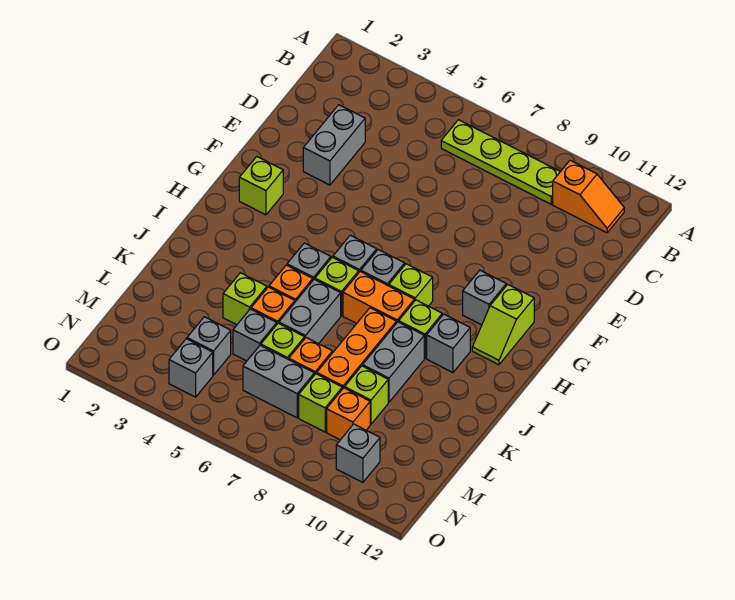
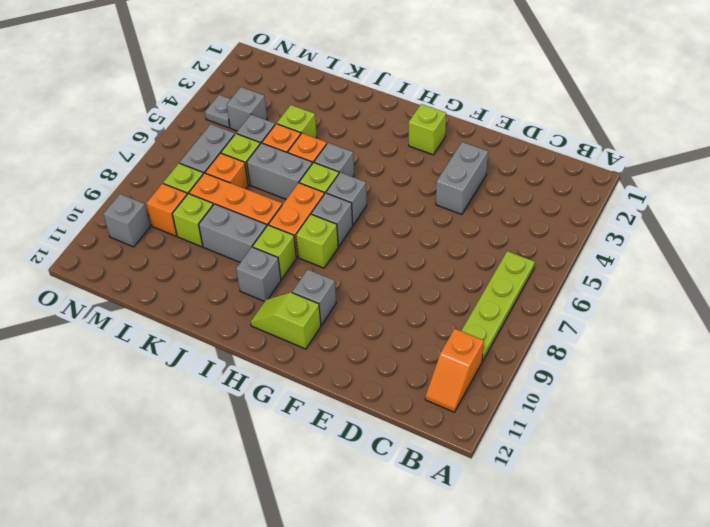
grey brick D3:E3 level 1 -> grey brick E3:E4 level 1
grey brick N4 level 1 -> grey plate N4 level 1

